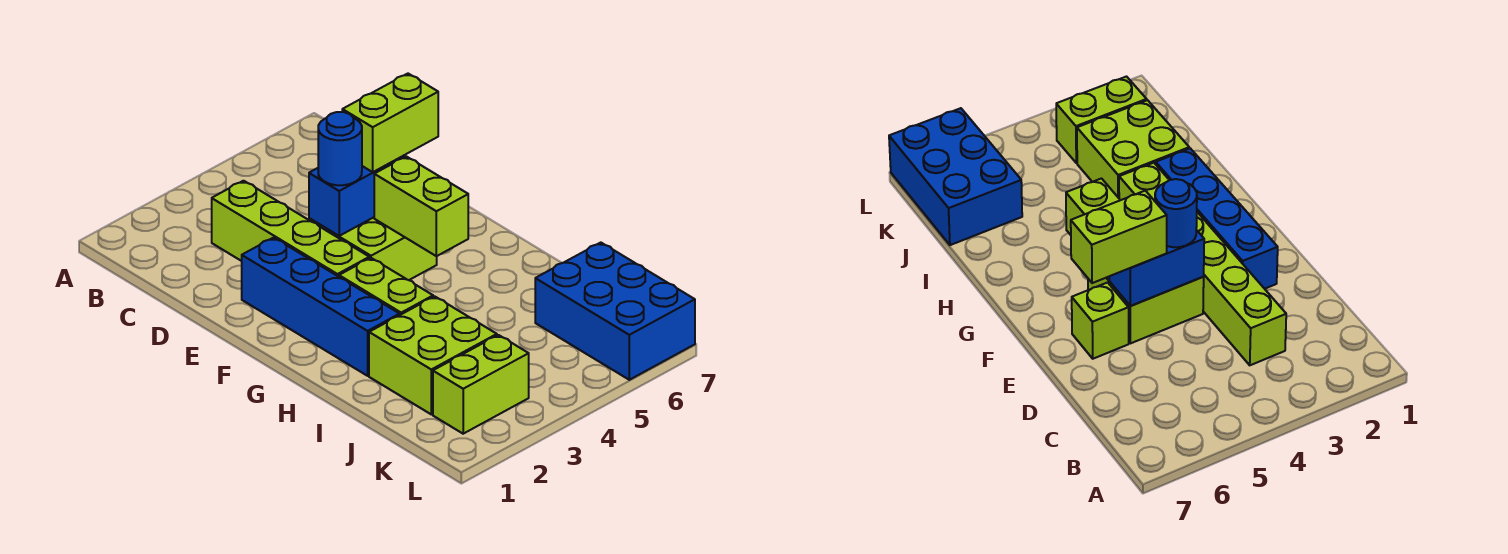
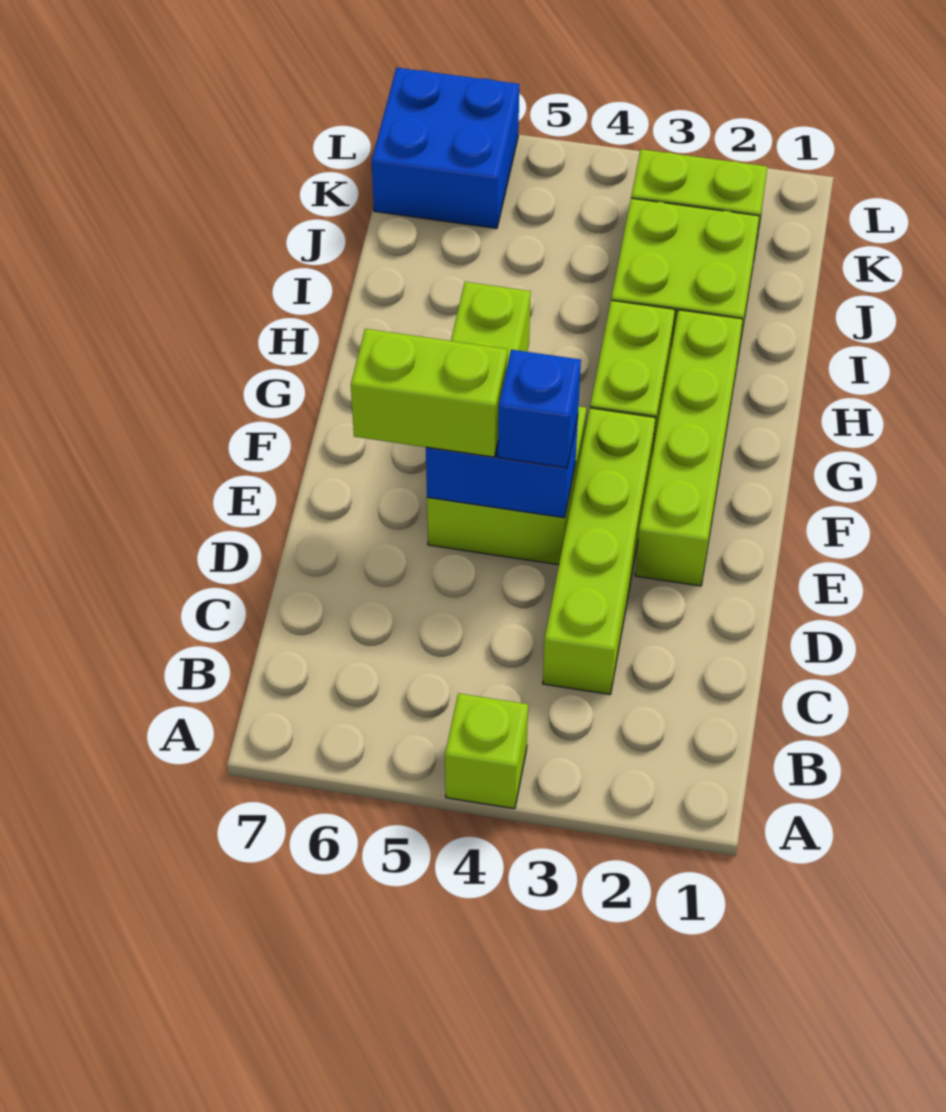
blue brick E2:H2 level 1 -> lime brick E2:H2 level 1
blue round brick E4 level 3 -> blue brick E4 level 3
lime brick E6 level 1 -> lime brick A4 level 1
blue brick J6:L7 level 1 -> blue brick K6:L7 level 1

